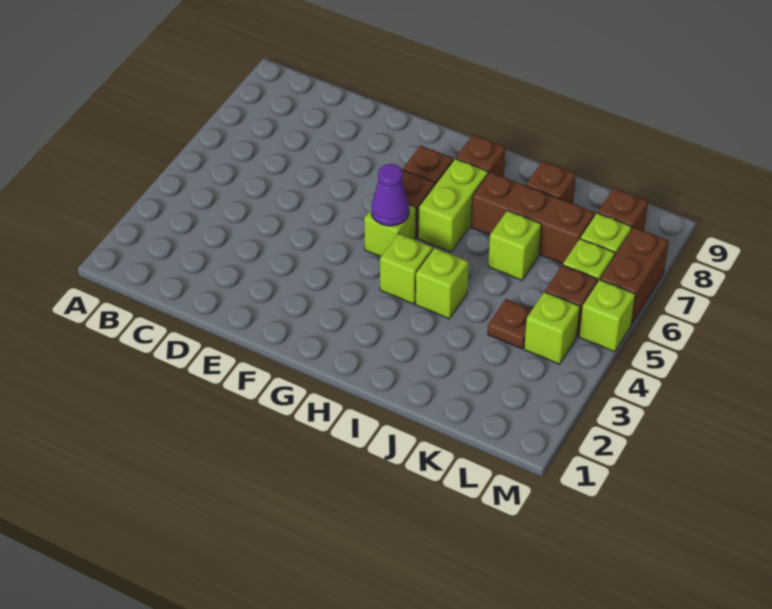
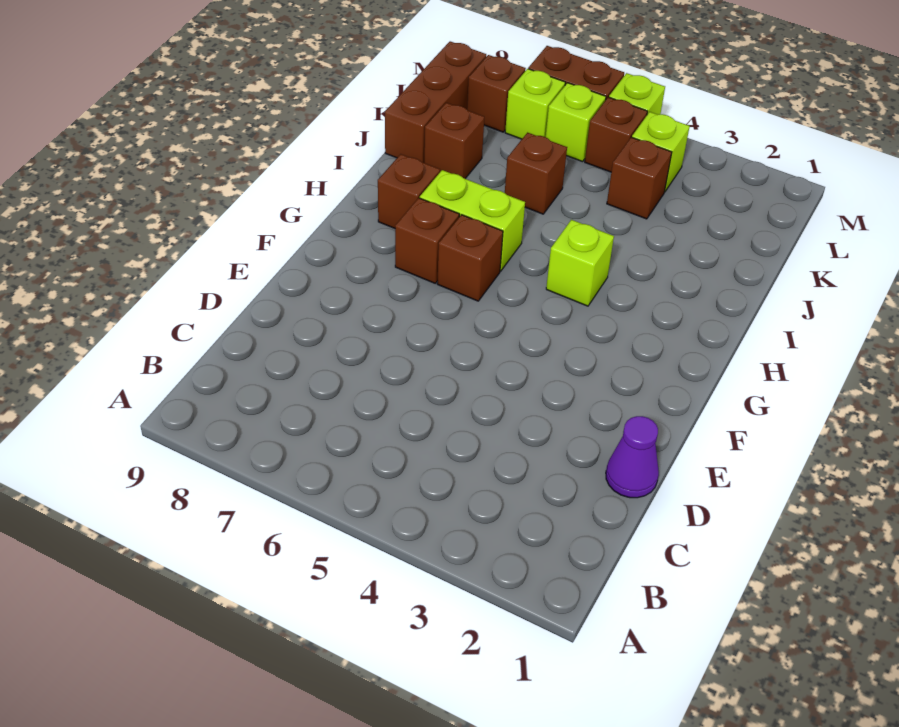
lime brick G5 level 1 -> none
purple cone G5 level 2 -> purple cone D1 level 1
lime brick I4 level 1 -> none
brown brick I7:K7 level 1 -> brown brick J9:L9 level 1
lime brick J6 level 1 -> brown brick J6 level 1
brown plate K4 level 1 -> brown brick K4 level 1

